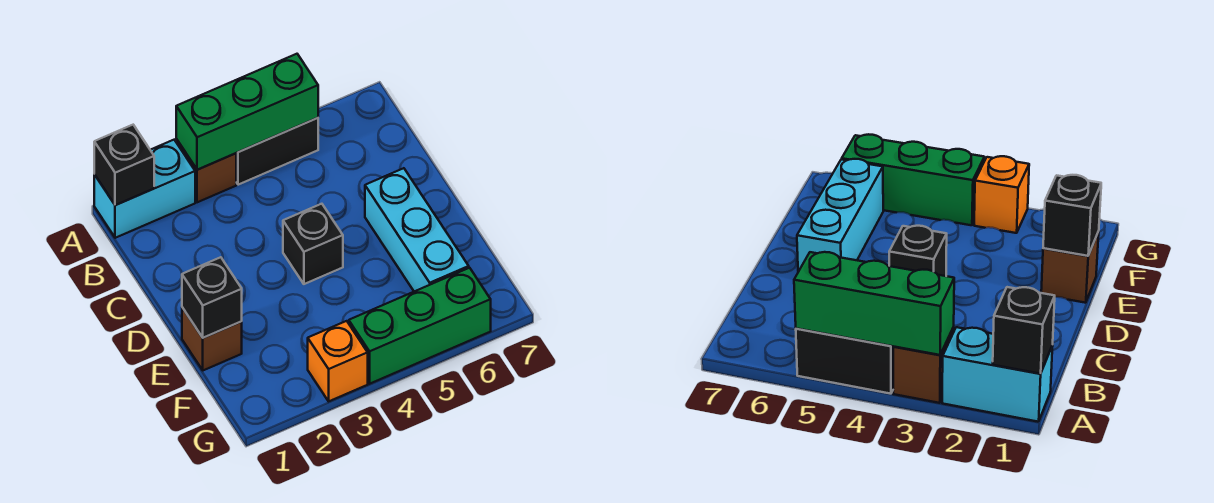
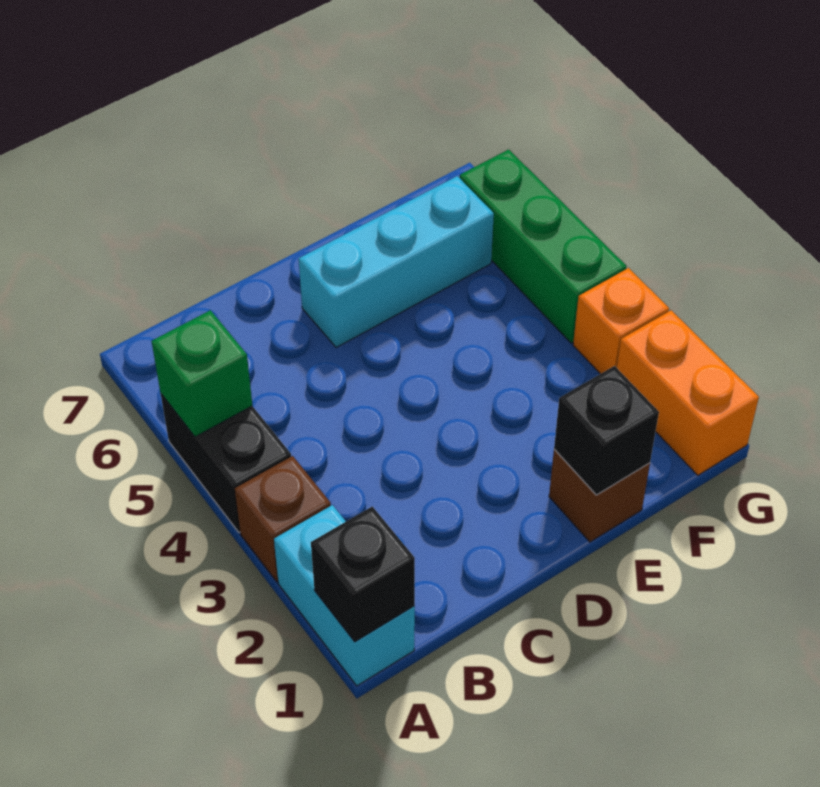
green brick A3:A5 level 2 -> green brick A5 level 2
black brick D4 level 1 -> none
none -> orange brick G1:G2 level 1

